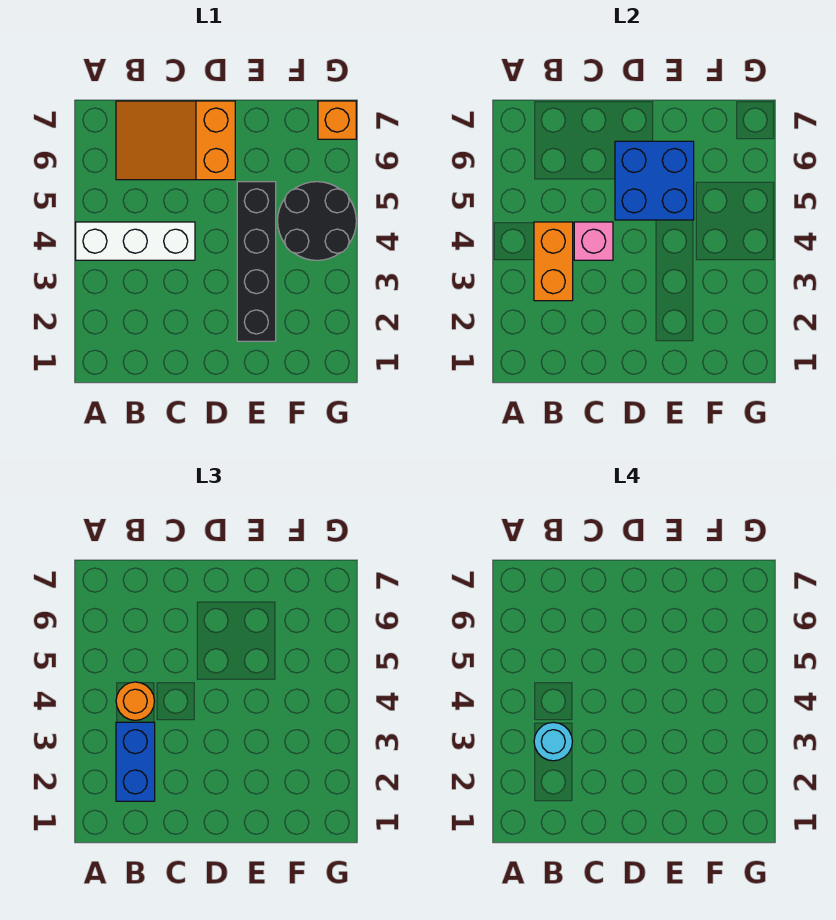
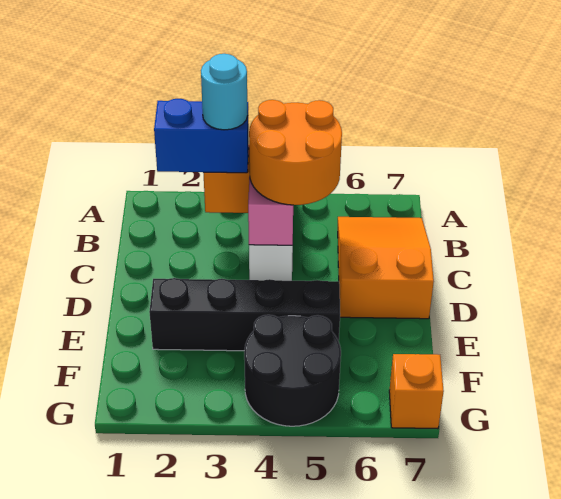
orange round brick B4 level 3 -> orange round brick B4:C5 level 3
blue brick D5:E6 level 2 -> none

